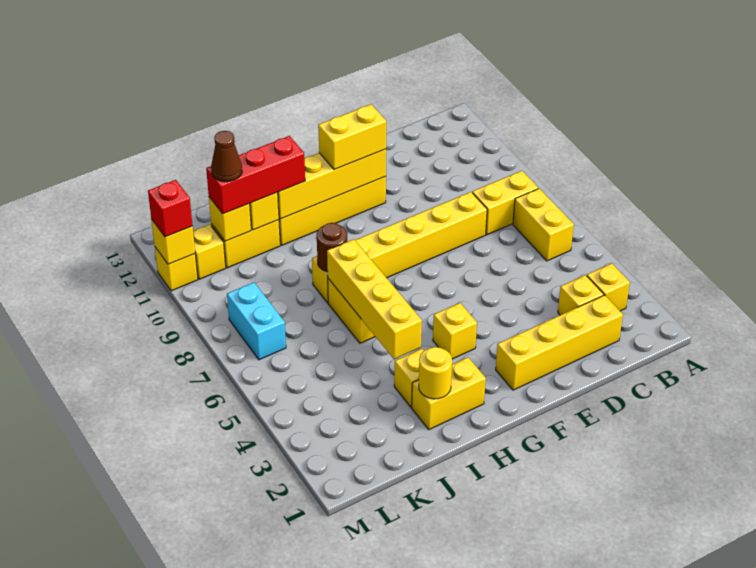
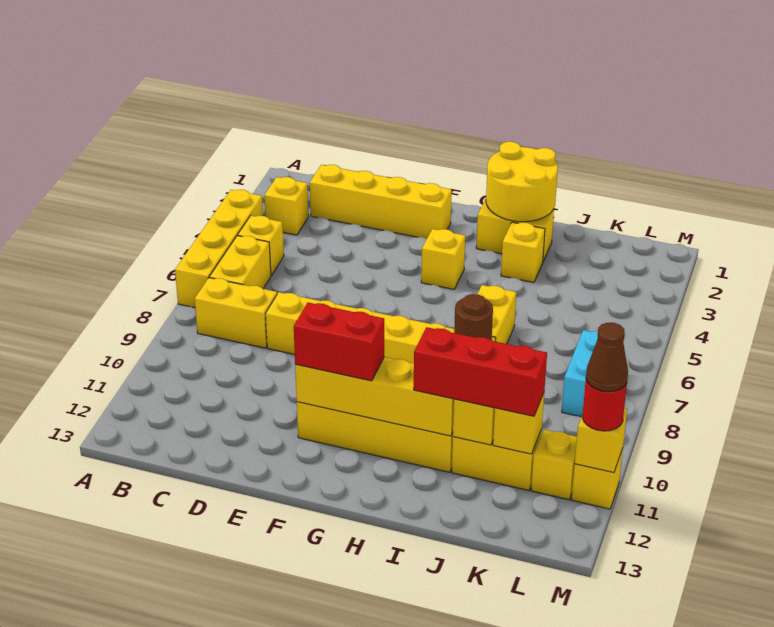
yellow brick C3 level 1 -> yellow brick B5 level 1
yellow brick F11:G11 level 3 -> red brick F11:G11 level 3
yellow round brick I2 level 2 -> yellow round brick H1:I2 level 2
yellow brick I4:I7 level 2 -> yellow brick A4:A7 level 1
brown cone K11 level 4 -> brown cone M11 level 4
red brick M11 level 3 -> red round brick M11 level 3

